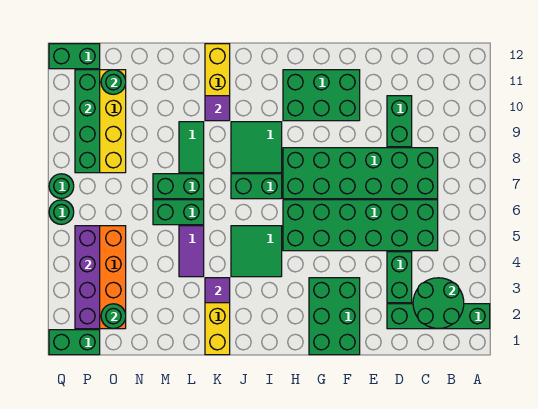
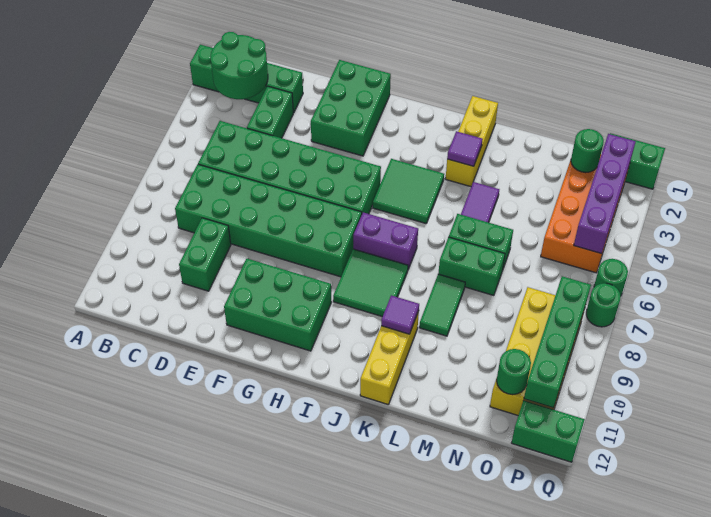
green brick I7:J7 level 1 -> purple brick I7:J7 level 1

